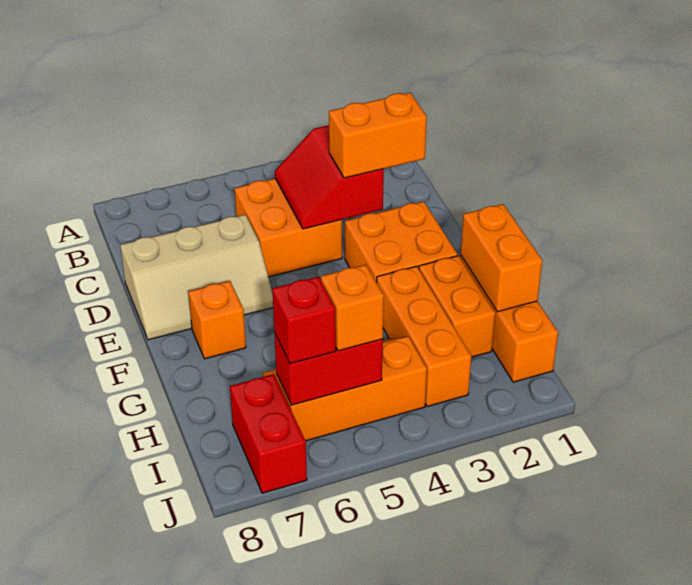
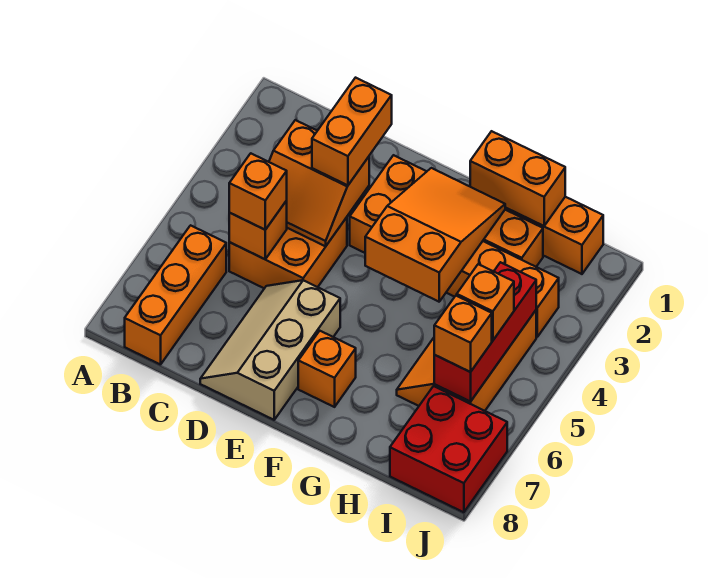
none -> orange brick B6:B8 level 1
red slope C3:D4 level 2 top 3 -> orange slope C3:D4 level 2 top 3
none -> orange brick C5 level 2
none -> orange brick C5 level 3
tan slope D6:E8 level 1 top D -> tan slope D6:E8 level 1 top E
none -> orange slope F2:G4 level 2 top 4
red brick I5:I6 level 2 -> red brick I4:I6 level 2
red brick I6 level 3 -> orange brick I6 level 3
red brick I7:J7 level 1 -> red brick I7:J8 level 1

